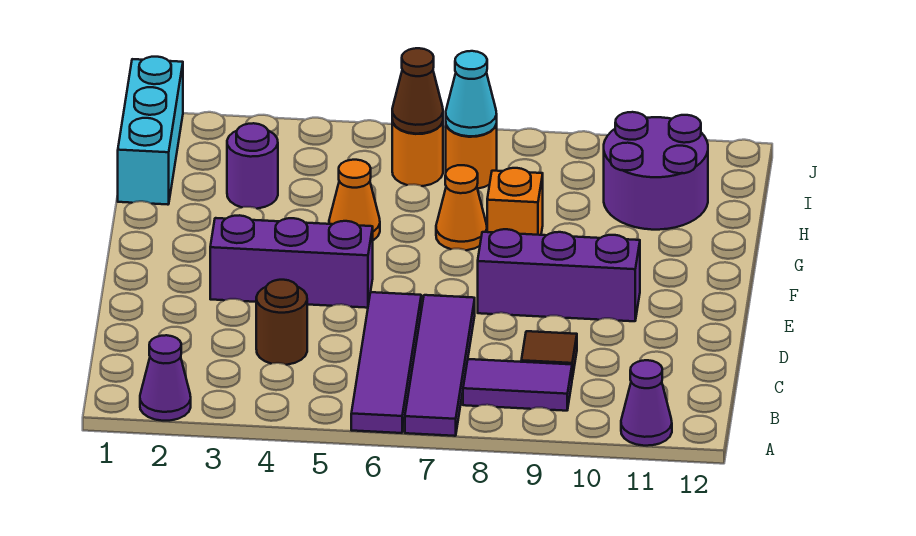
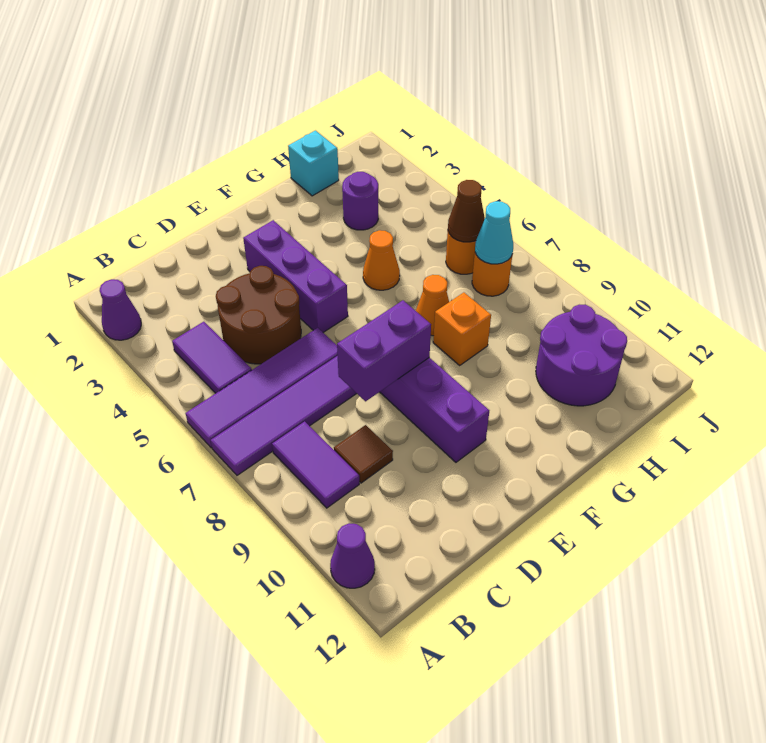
none -> purple tile B4:B5 level 1
brown round brick C4 level 1 -> brown round brick C4:D5 level 1
none -> purple brick D8:E8 level 2
cyan brick H1:J1 level 1 -> cyan brick H1 level 1

